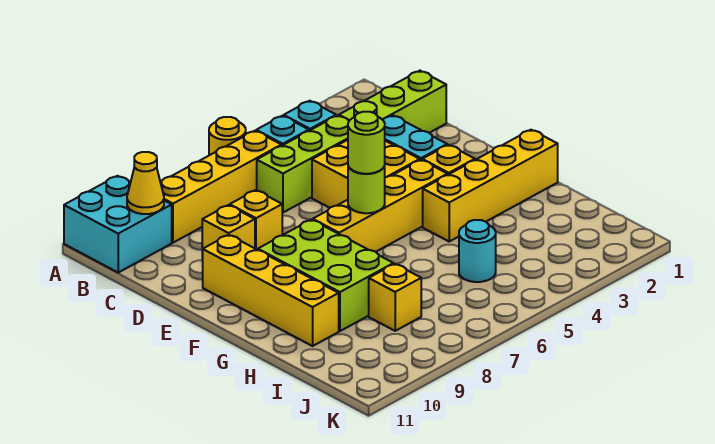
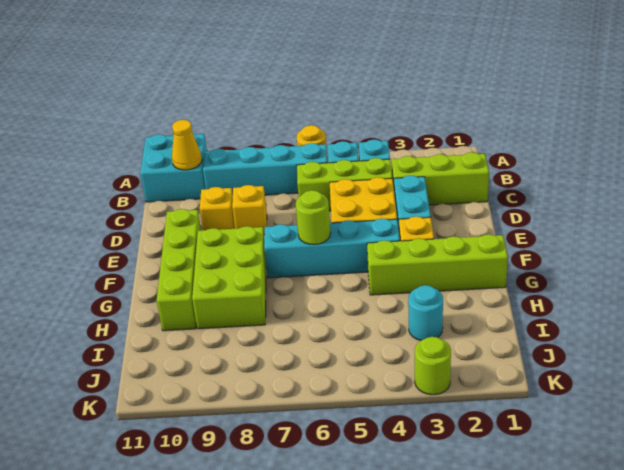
yellow brick B6:B9 level 1 -> cyan brick B6:B9 level 1
yellow brick E10:H10 level 1 -> lime brick E10:H10 level 1
yellow brick F4:F7 level 1 -> cyan brick F4:F7 level 1
lime round brick F6 level 3 -> lime round brick K3 level 1
yellow brick G1:G4 level 1 -> lime brick G1:G4 level 1
cyan round brick I5 level 1 -> cyan round brick I3 level 1
yellow brick I8 level 1 -> none

